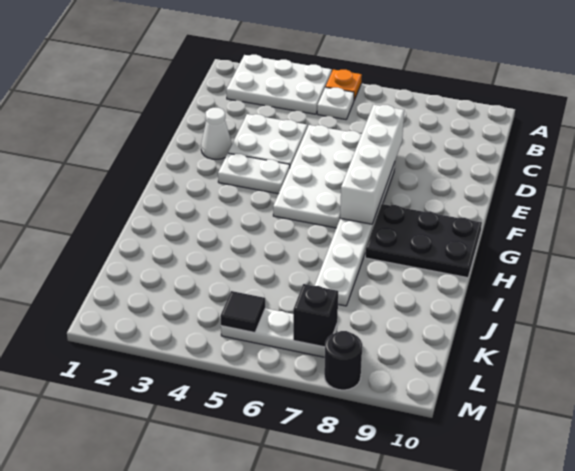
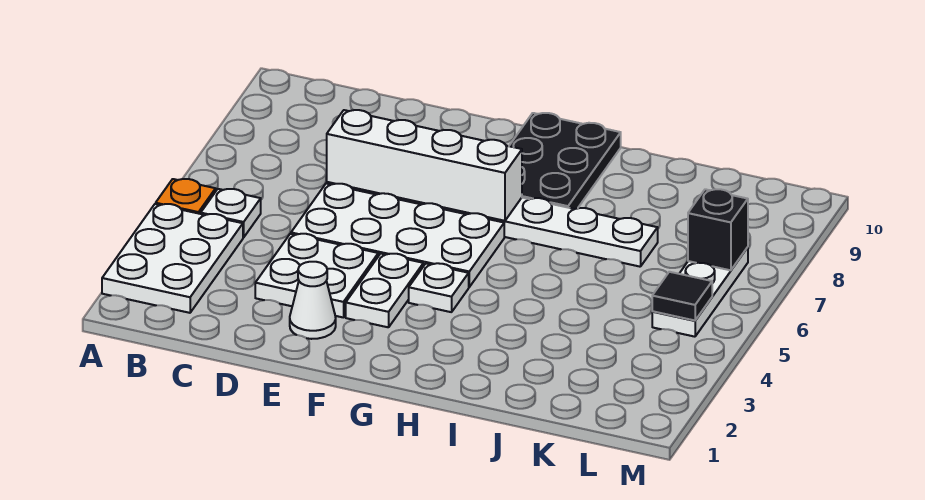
none -> white plate G4 level 1
black round brick M8 level 1 -> none

